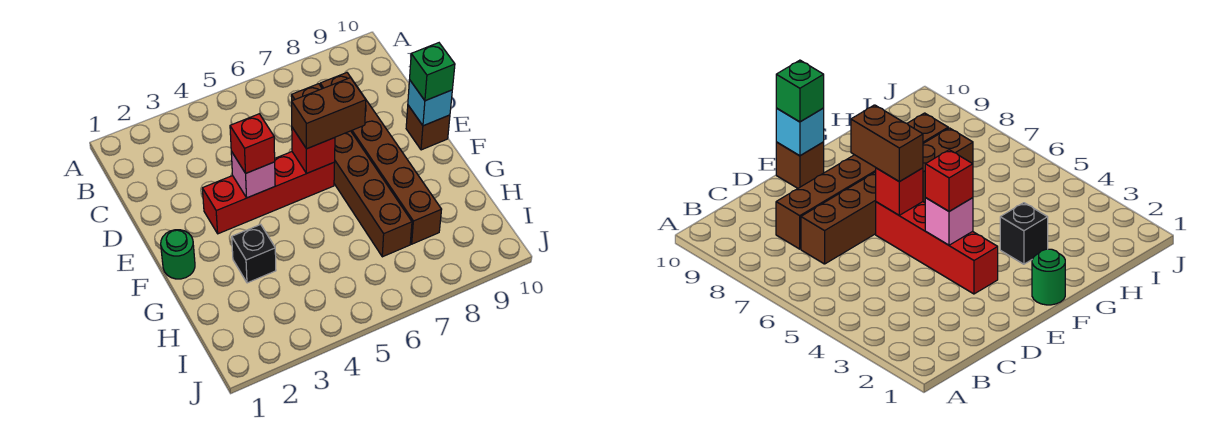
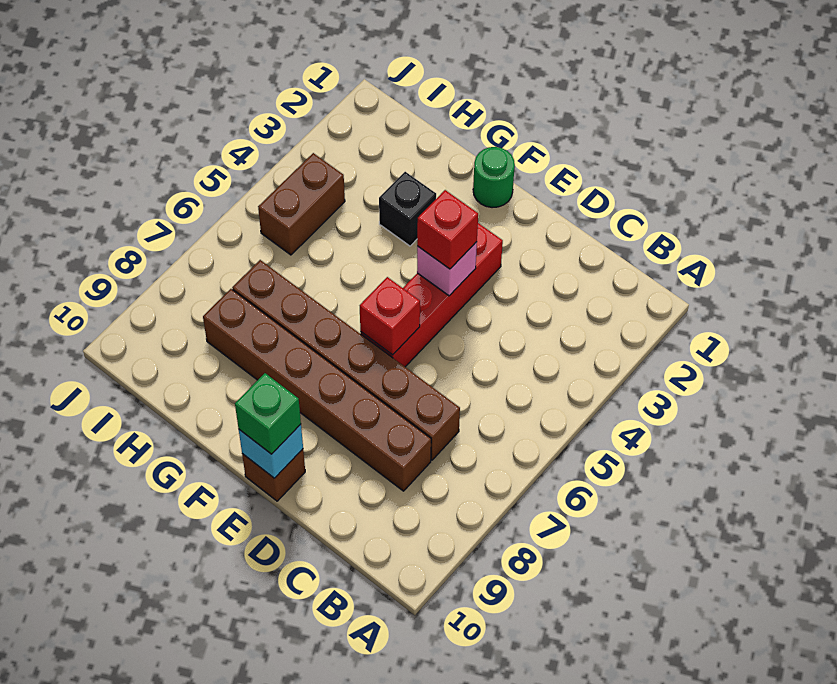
brown brick E6:E7 level 3 -> brown brick I4:I5 level 1

